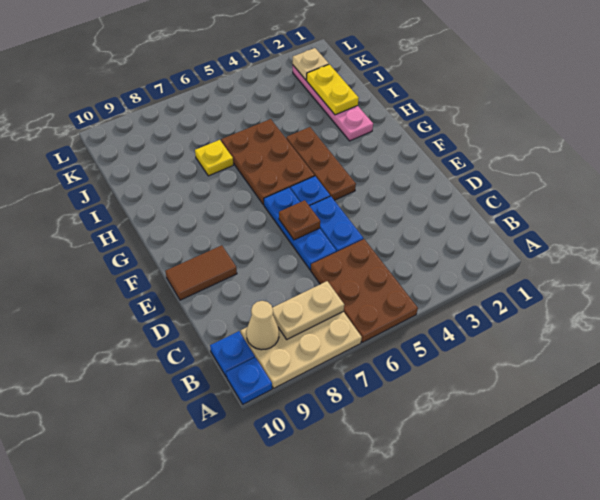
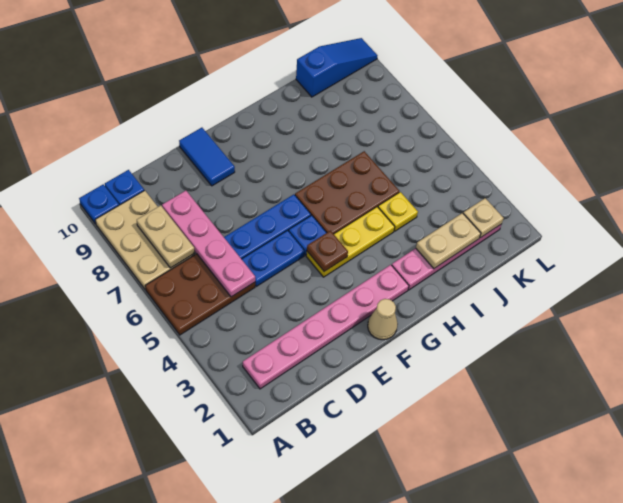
none -> pink plate B2:G2 level 1
tan cone B9 level 2 -> tan cone F1 level 1
none -> pink plate C5:C8 level 2
brown plate E6 level 2 -> brown plate F4 level 2
brown tile E9:E10 level 1 -> blue tile E9:E10 level 1
brown plate F4:H4 level 1 -> yellow plate F4:H4 level 1
yellow plate I2:J2 level 2 -> tan plate I2:J2 level 2
yellow plate I7 level 1 -> yellow plate I4 level 1
none -> blue slope J10:L10 level 1 top J

